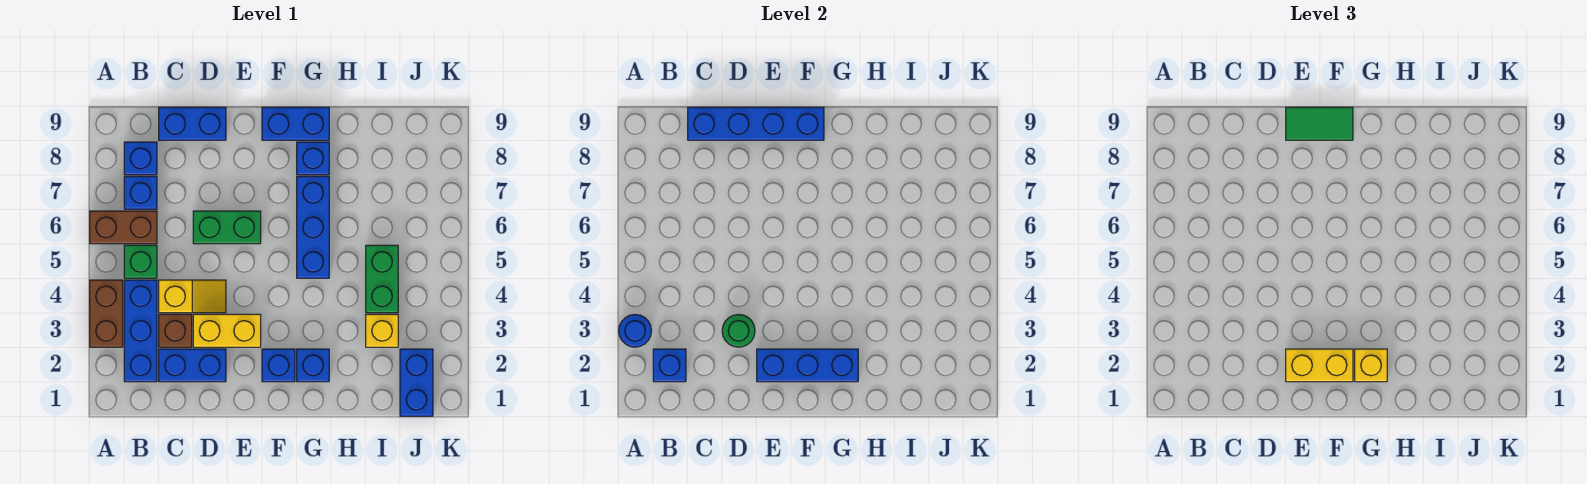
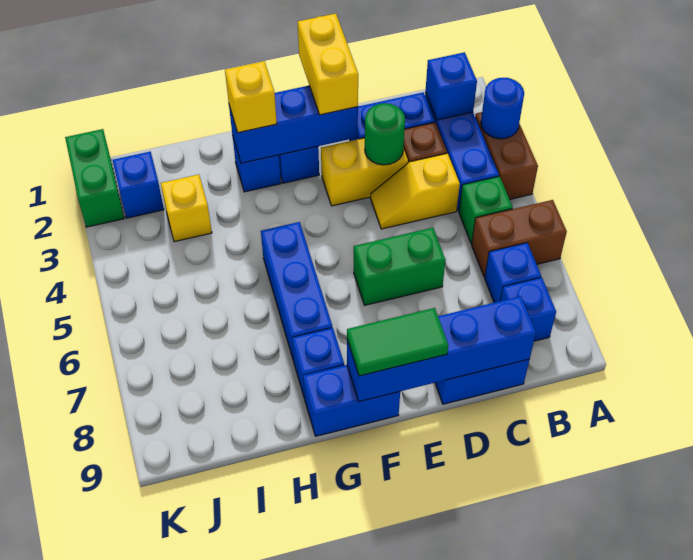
yellow brick E2:F2 level 3 -> yellow brick E1:E2 level 3
green brick I4:I5 level 1 -> green brick K1:K2 level 1
blue brick J1:J2 level 1 -> blue brick J2 level 1

